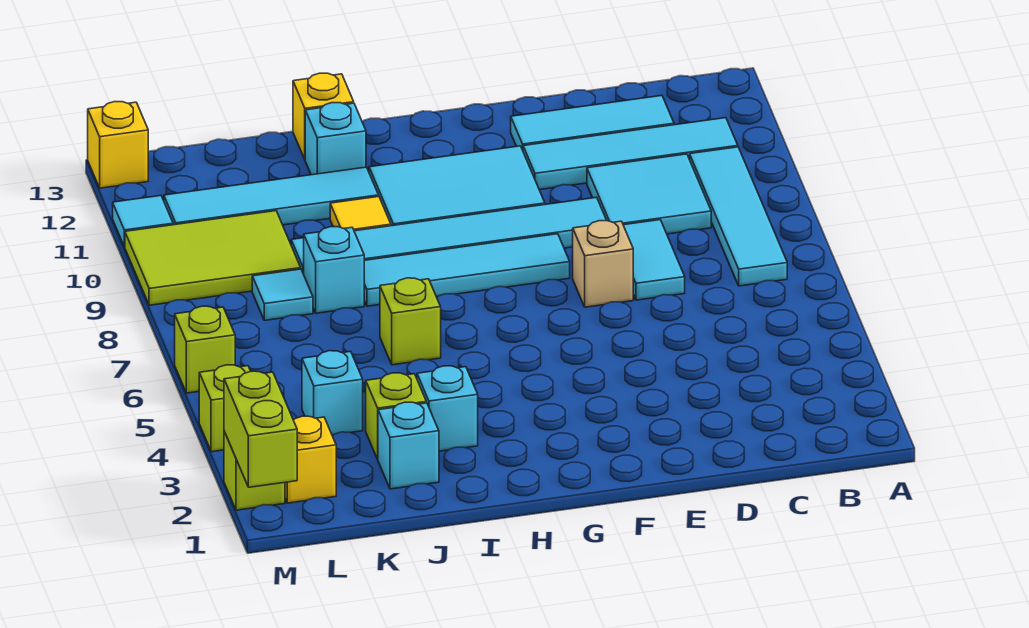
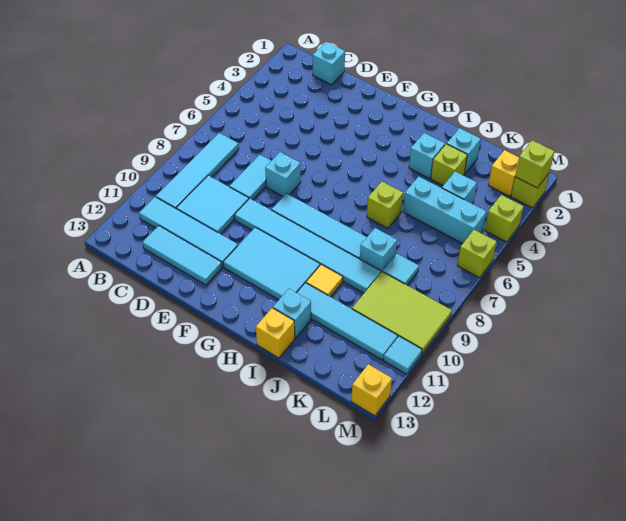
none -> cyan brick C1 level 1
tan brick E7 level 1 -> cyan brick E7 level 1
none -> cyan brick J5:L5 level 1
lime brick M1:M2 level 2 -> lime brick M2 level 2

